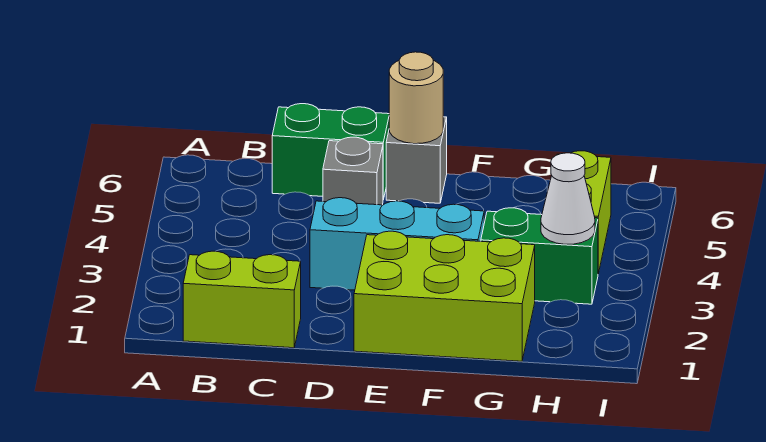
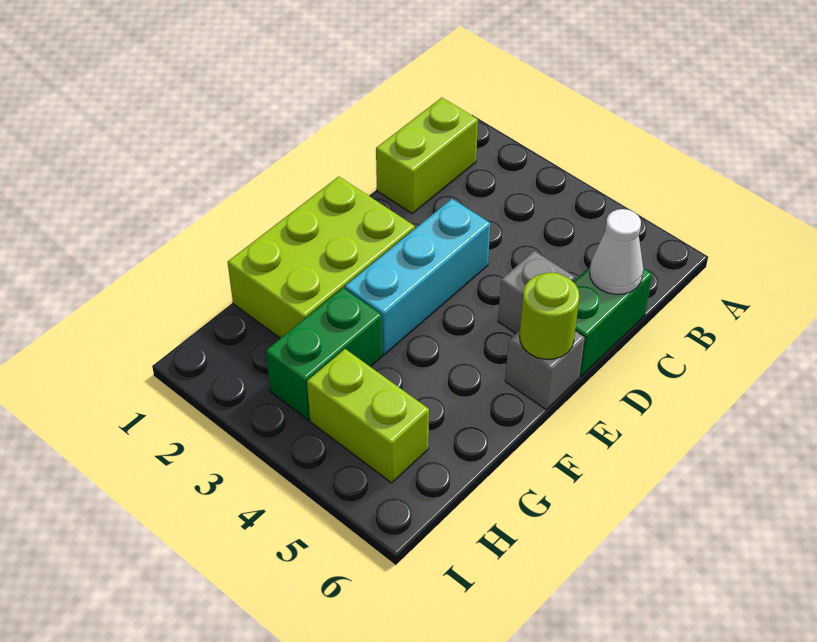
tan round brick E6 level 2 -> lime round brick E6 level 2
white cone H3 level 2 -> white cone C6 level 2

